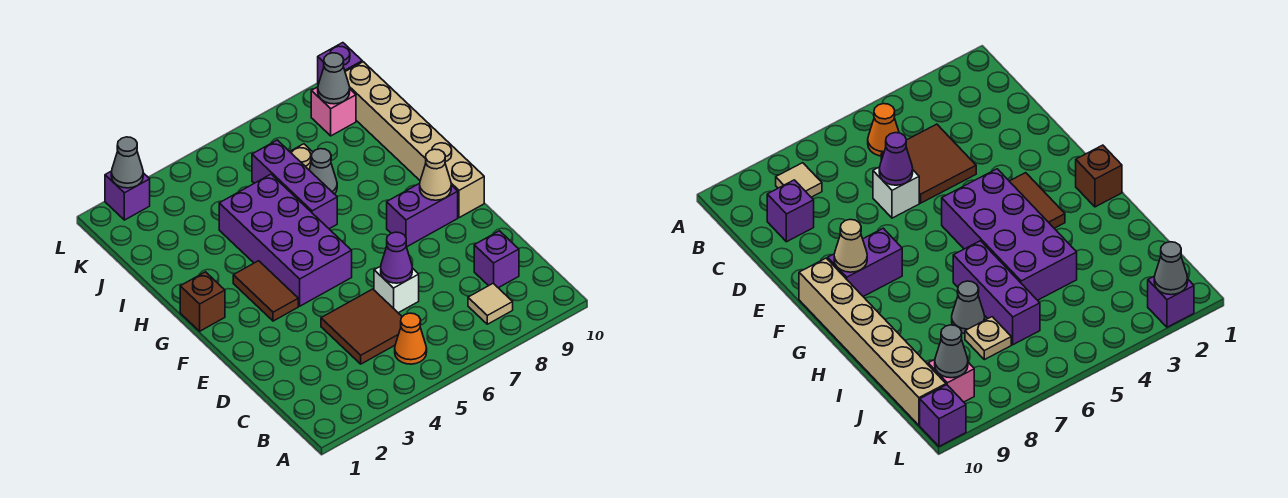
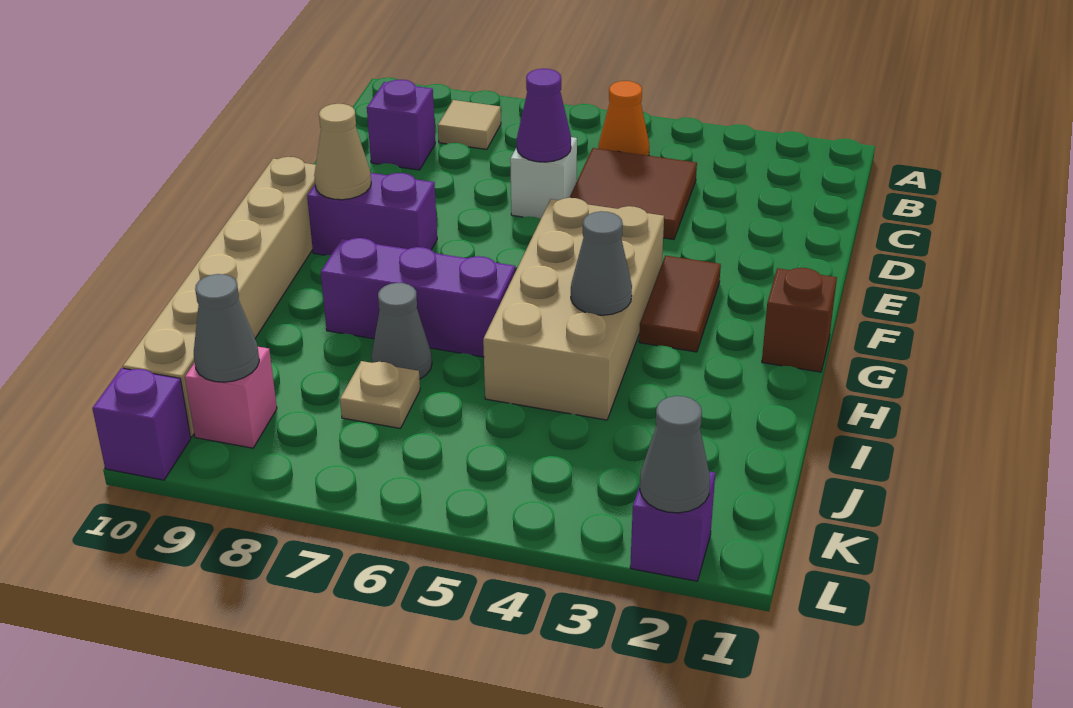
purple brick F4:I5 level 1 -> tan brick F4:I5 level 1
none -> grey cone H4 level 2
purple brick H6:J6 level 1 -> purple brick H6:H8 level 1

